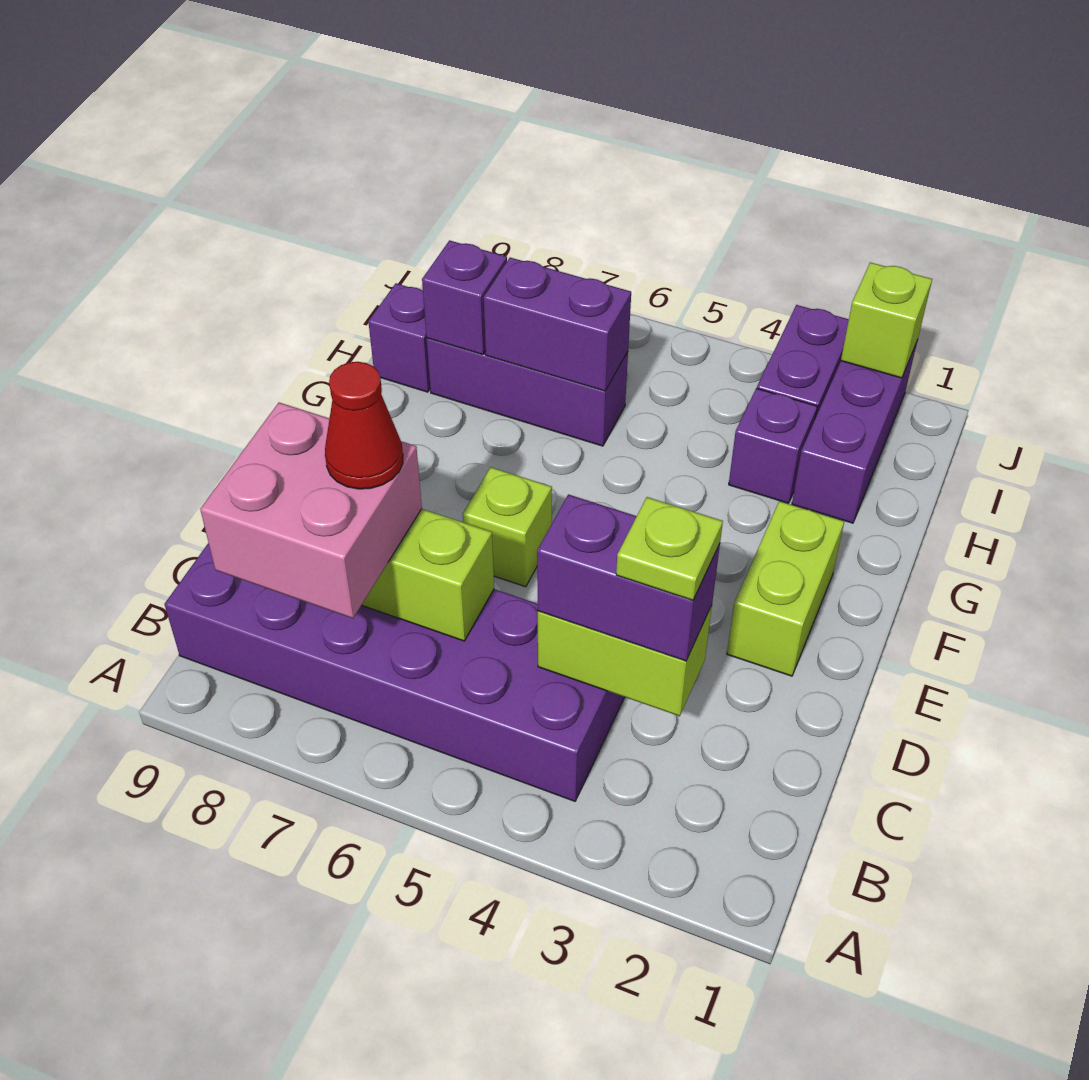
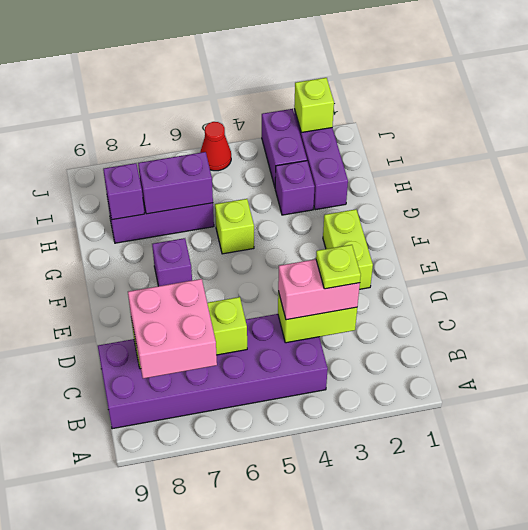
purple brick C3:C4 level 3 -> pink brick C3:C4 level 3
red cone C7 level 4 -> red cone J5 level 1
lime brick E6 level 1 -> lime brick G5 level 1
purple brick H9 level 1 -> purple brick F7 level 1

